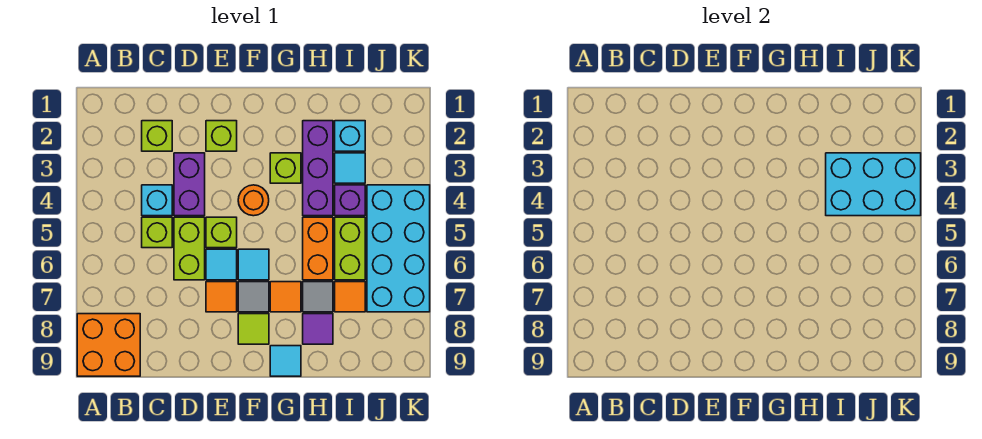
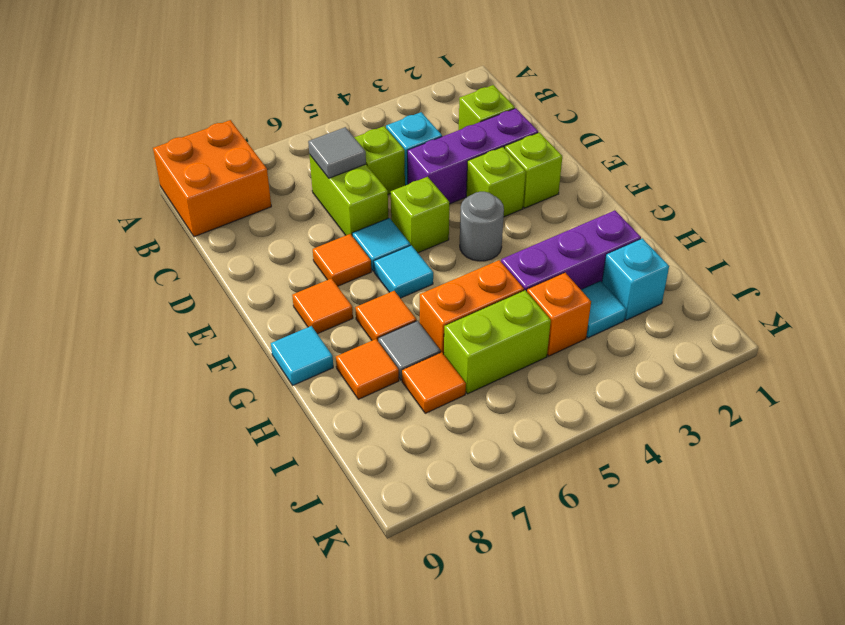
purple brick D3:D4 level 1 -> purple brick D2:D4 level 1
lime brick D5:D6 level 1 -> lime brick C6:D6 level 1
orange round brick F4 level 1 -> grey round brick F4 level 1
grey tile F7 level 1 -> grey tile C6 level 2
lime tile F8 level 1 -> orange tile F8 level 1
lime brick G3 level 1 -> lime brick E3 level 1
purple tile H8 level 1 -> orange tile H8 level 1
cyan brick I3:K4 level 2 -> none
purple brick I4 level 1 -> orange brick I4 level 1
cyan brick J4:K7 level 1 -> none

